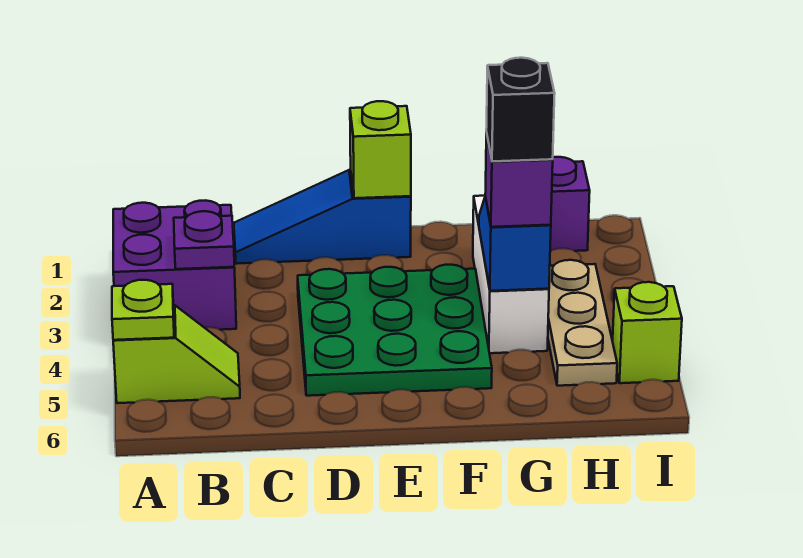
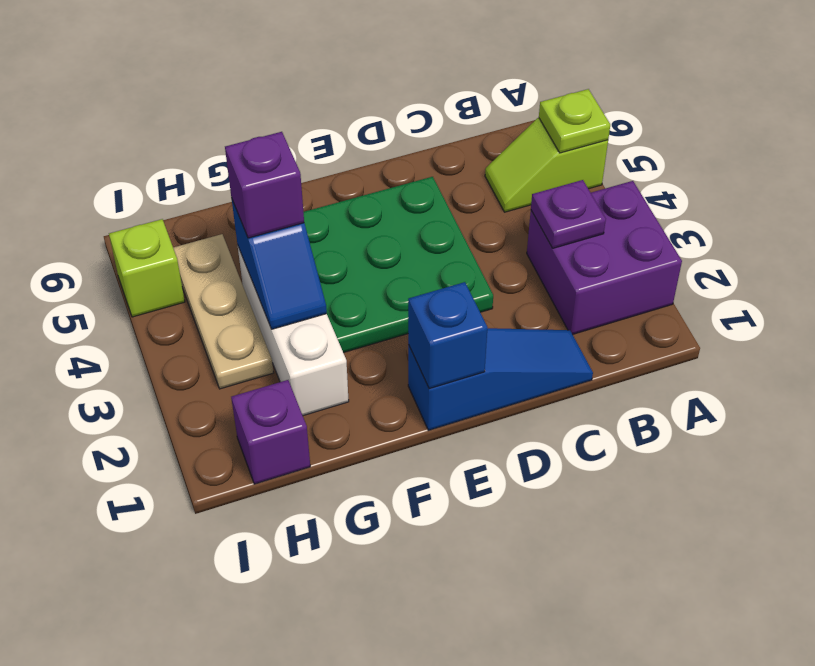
lime brick E1 level 2 -> blue brick E1 level 2
black brick G4 level 4 -> none

